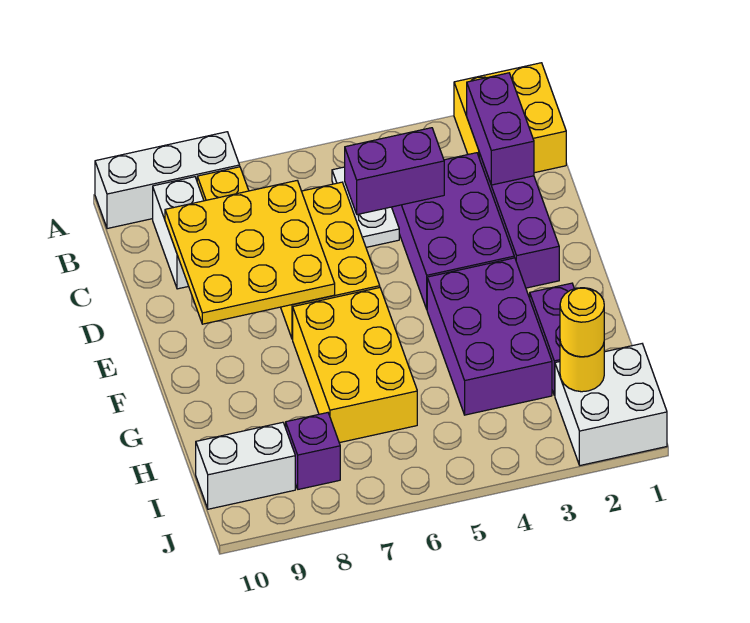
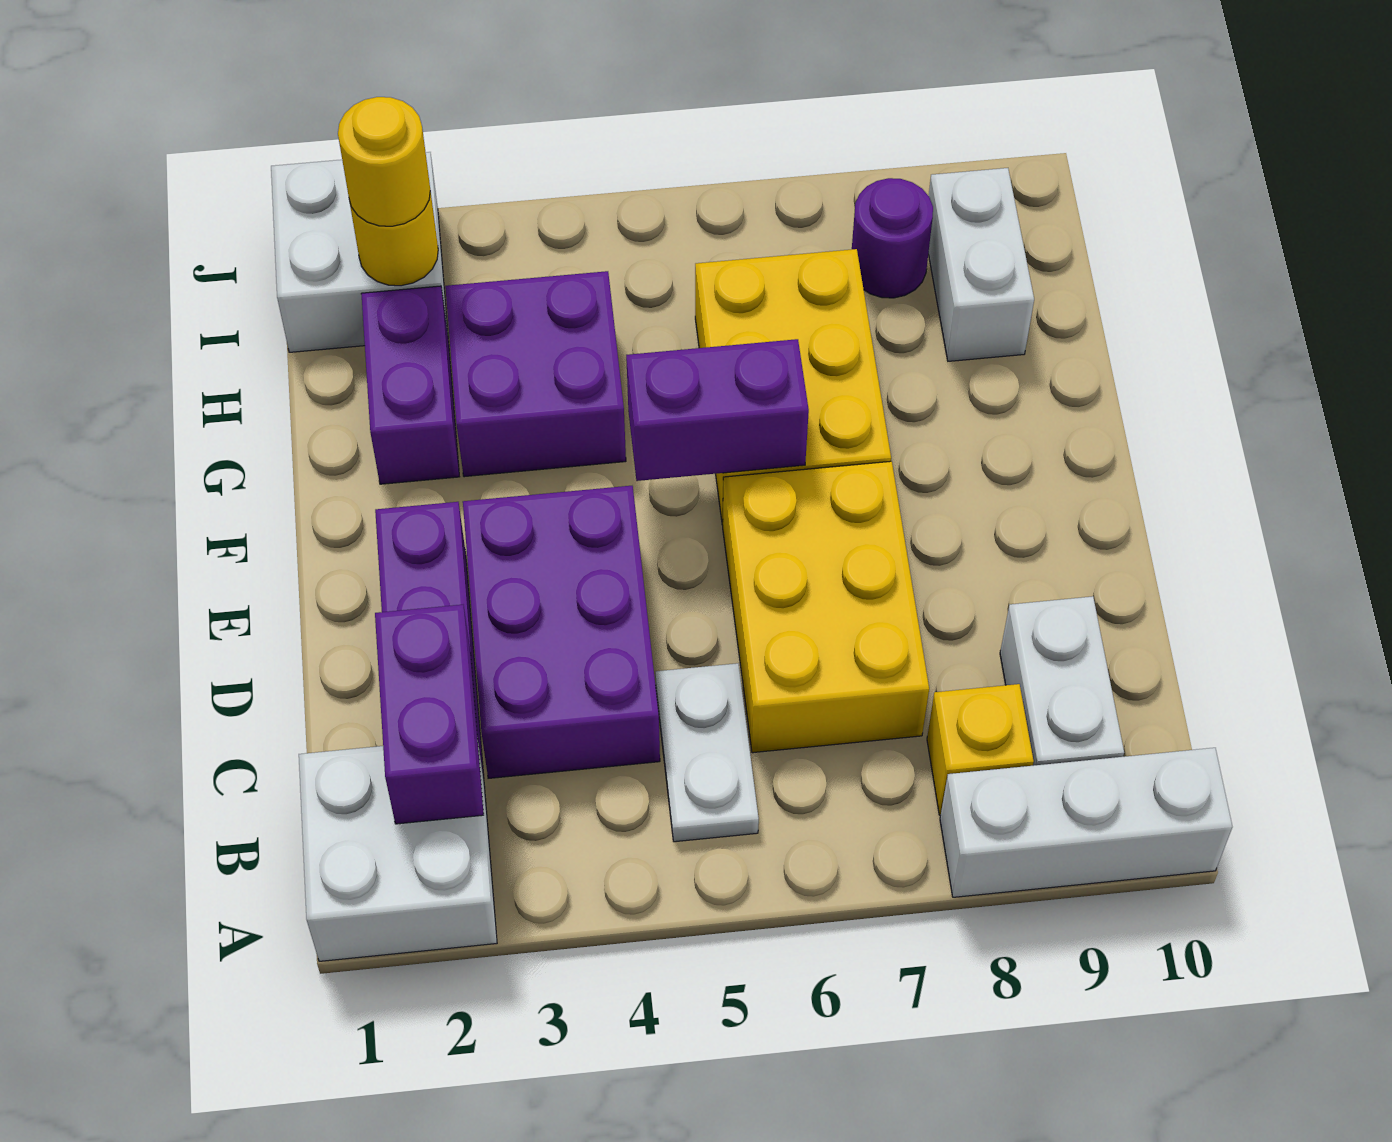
yellow brick A1:B2 level 1 -> white brick A1:B2 level 1
purple brick C4:C5 level 2 -> purple brick F5:F6 level 2
yellow plate C7:E9 level 2 -> none
purple brick F3:H4 level 1 -> purple brick G3:H4 level 1
purple brick I8 level 1 -> purple round brick I8 level 1
white brick I9:I10 level 1 -> white brick H9:I9 level 1

